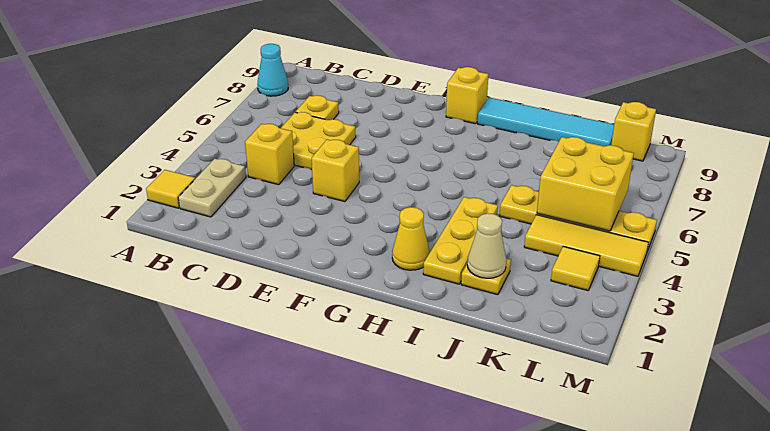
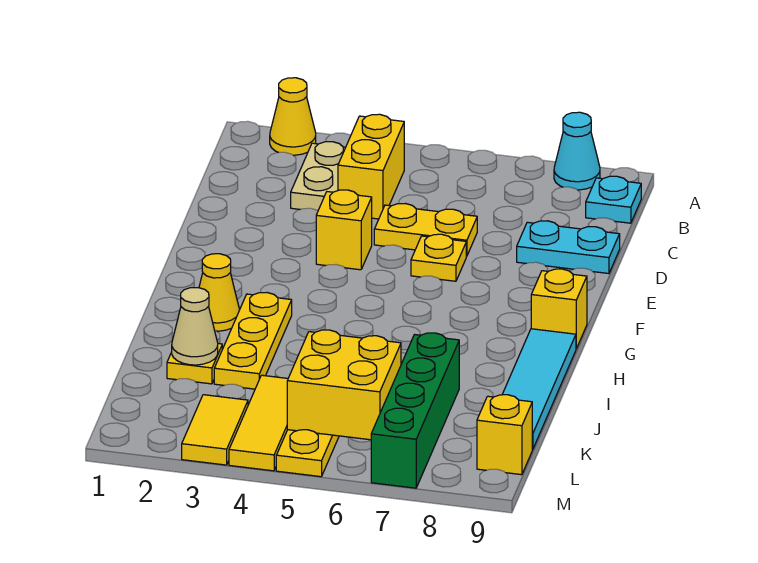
yellow tile A2 level 1 -> yellow cone A2 level 1
tan plate B2:B3 level 1 -> tan plate B3:C3 level 1
none -> cyan plate B9 level 1
yellow brick C4 level 1 -> yellow brick B4:C4 level 1
yellow plate C5:D6 level 1 -> yellow plate D5:D6 level 1
yellow plate C7 level 1 -> yellow plate E6 level 1
none -> cyan plate D8:D9 level 1
yellow plate I2:I4 level 1 -> yellow plate H3:J3 level 1
none -> green brick J7:M7 level 1
yellow tile L3 level 1 -> yellow tile L3:M3 level 1

